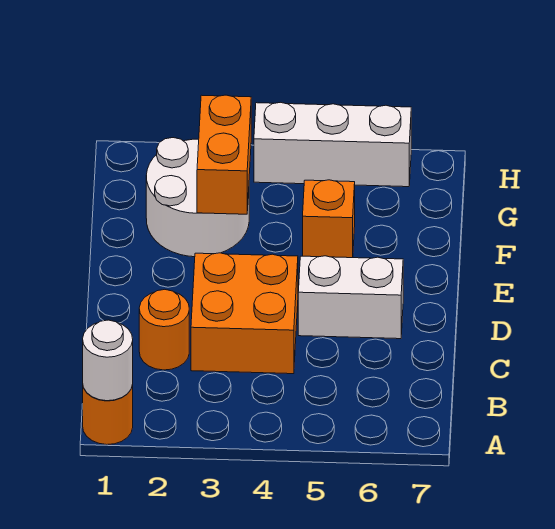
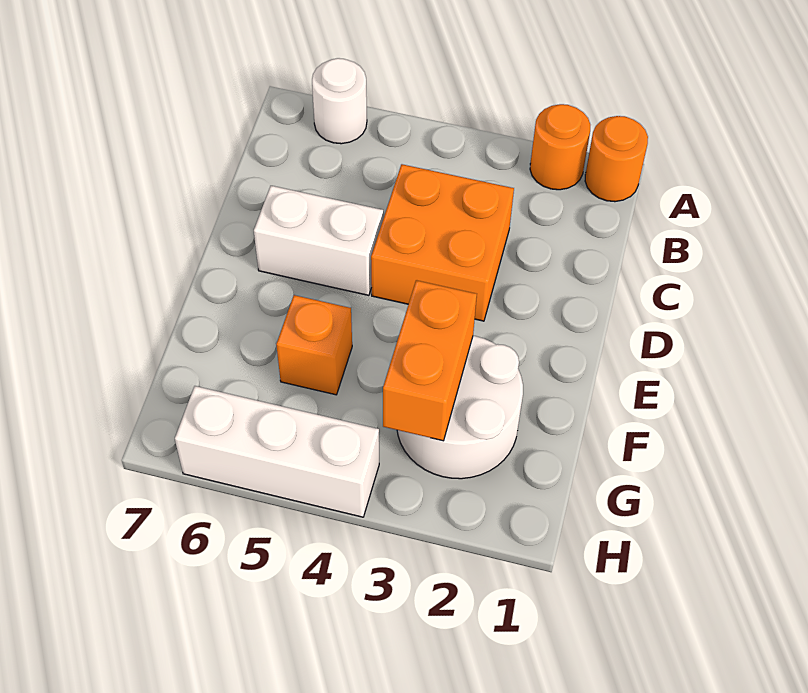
white round brick A1 level 2 -> white round brick A6 level 1
orange round brick C2 level 1 -> orange round brick A2 level 1

